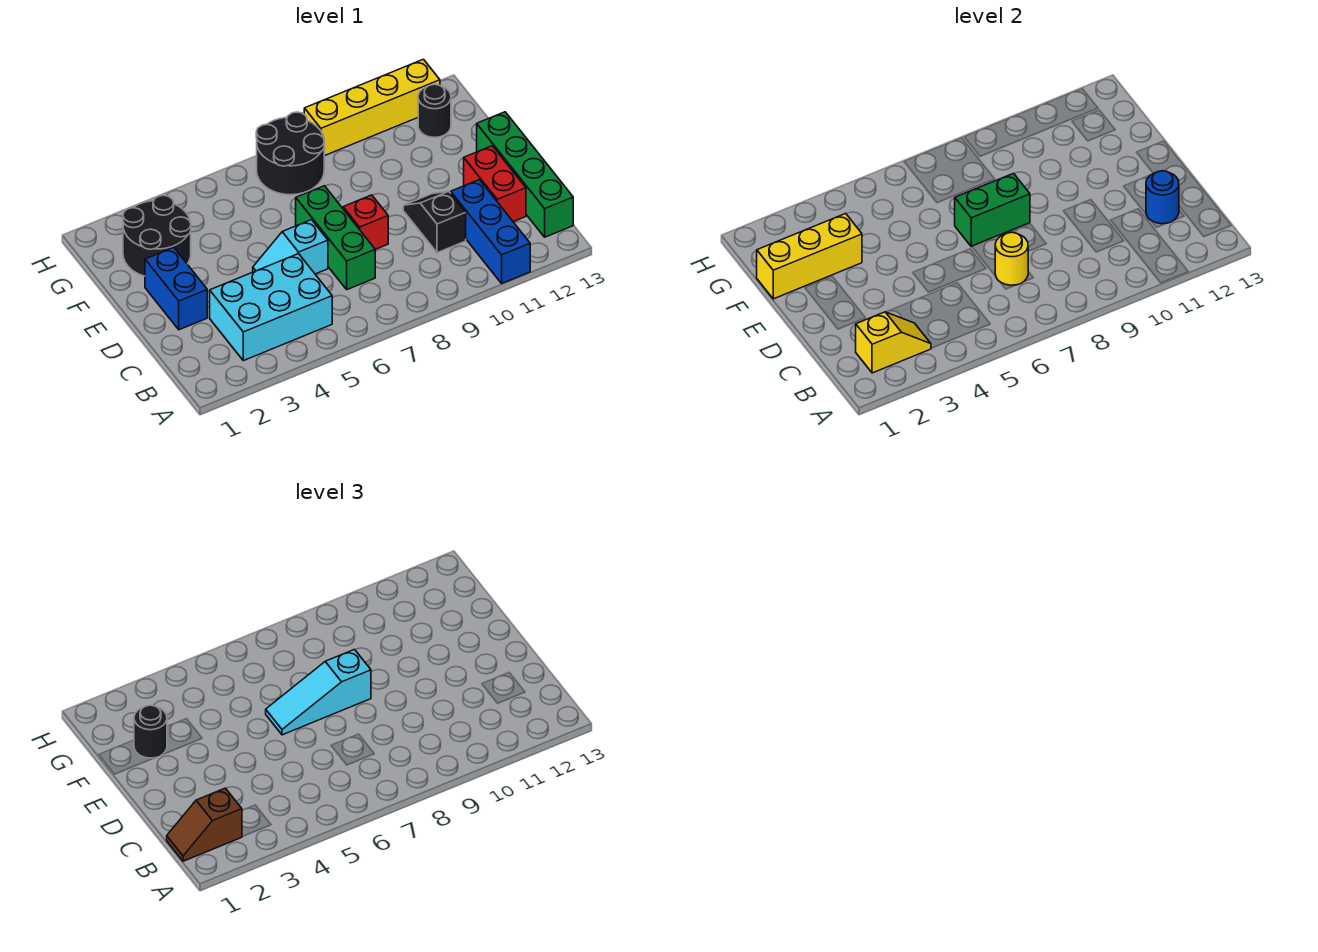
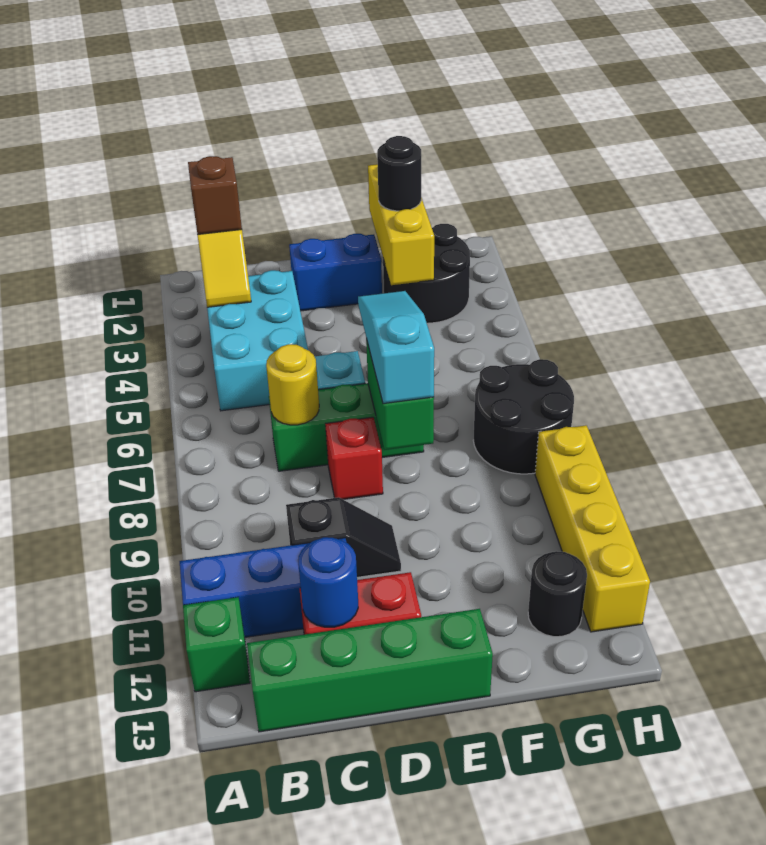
none -> green brick A12 level 1

